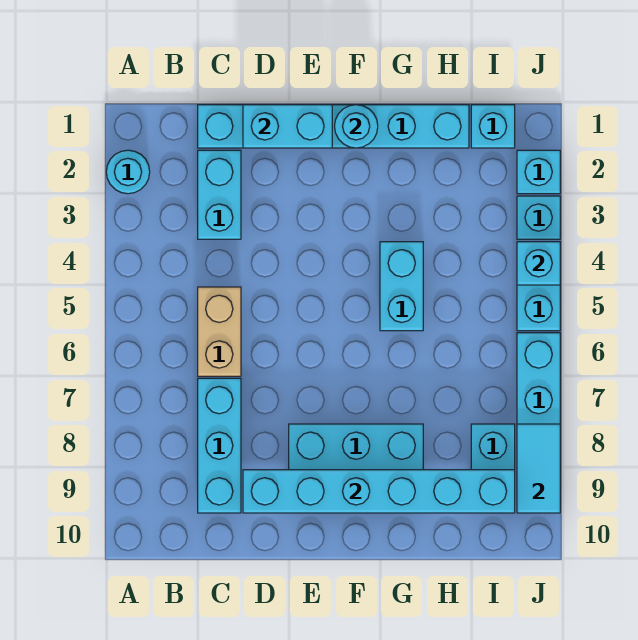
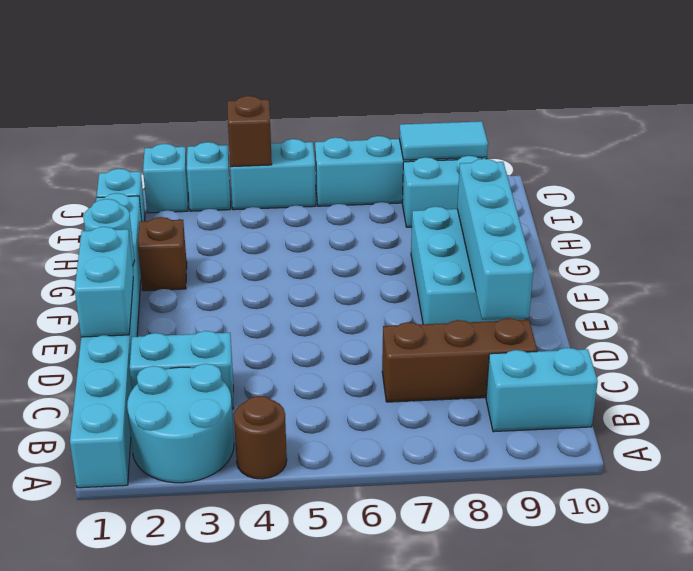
cyan round brick A2 level 1 -> cyan round brick A2:B3 level 1
none -> brown round brick A4 level 1
cyan brick C1:H1 level 1 -> cyan brick A1:H1 level 1
tan brick C5:C6 level 1 -> none
cyan brick C7:C9 level 1 -> brown brick C7:C9 level 1
cyan brick D9:I9 level 2 -> cyan brick D9:G9 level 2
none -> brown brick G2 level 1
cyan brick G4:G5 level 1 -> cyan brick B9:B10 level 1
cyan brick J4 level 2 -> brown brick J4 level 2

